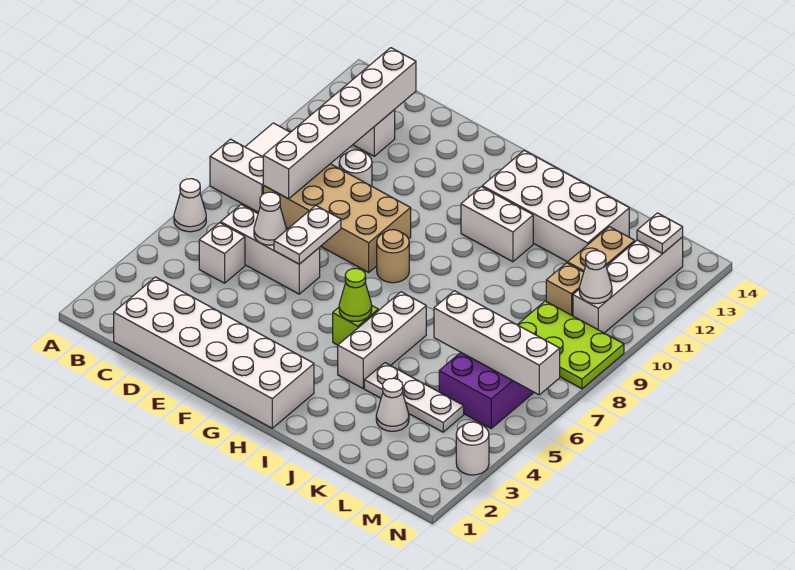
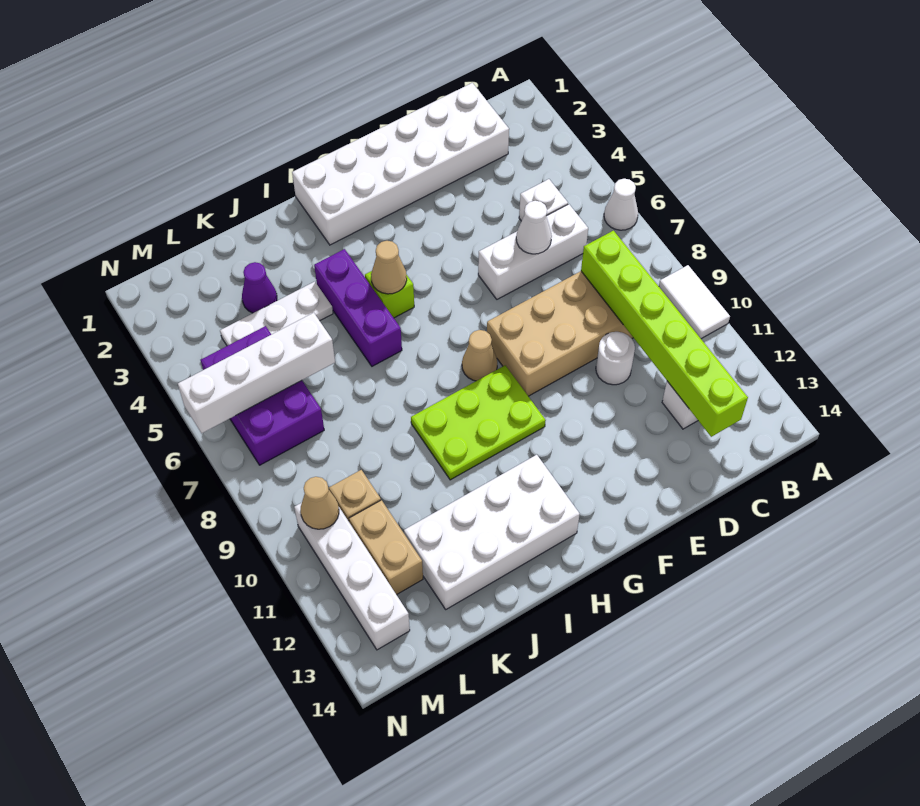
white brick A8:B8 level 1 -> none
white brick C8:C13 level 2 -> lime brick C8:C13 level 2
white plate E6:E7 level 2 -> none
tan round brick G8 level 1 -> tan cone G8 level 1
lime cone H5 level 2 -> tan cone H5 level 2
white brick H11:I11 level 1 -> none
white brick I4:I6 level 1 -> purple brick I4:I6 level 1
white cone K3 level 1 -> purple cone K3 level 1
lime plate L8:N9 level 1 -> lime plate G9:I10 level 1
white cone M10 level 2 -> tan cone M10 level 2
white plate M13 level 2 -> none
white round brick N3 level 1 -> none

